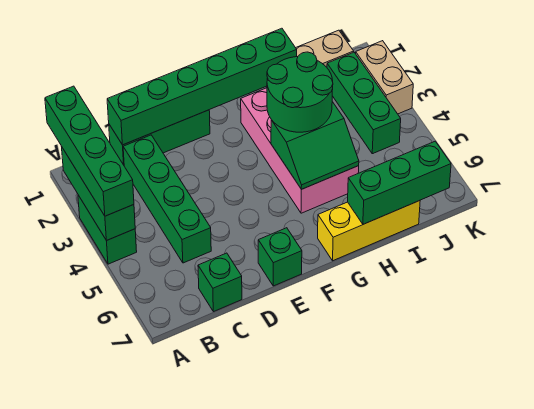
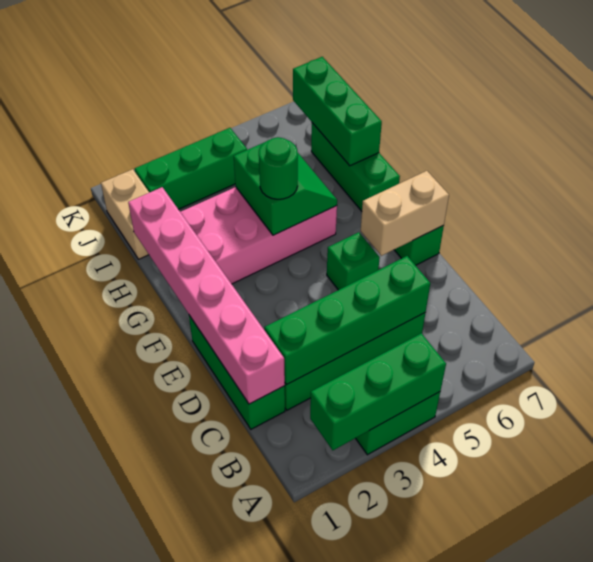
green brick A1:A4 level 3 -> green brick C2:C5 level 2
green brick C1:H1 level 2 -> pink brick C1:H1 level 2
green brick C7 level 1 -> green brick E5 level 1
green round brick G3:H4 level 3 -> green round brick G4 level 3
yellow brick G7:I7 level 1 -> green brick G7:I7 level 1
tan brick K2:K3 level 1 -> tan brick E6:E7 level 2

